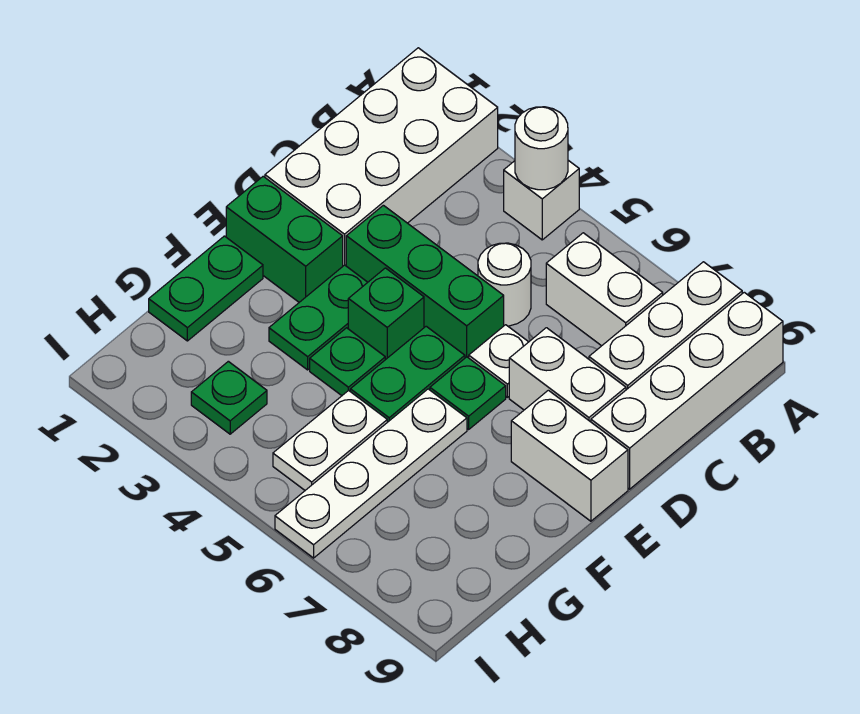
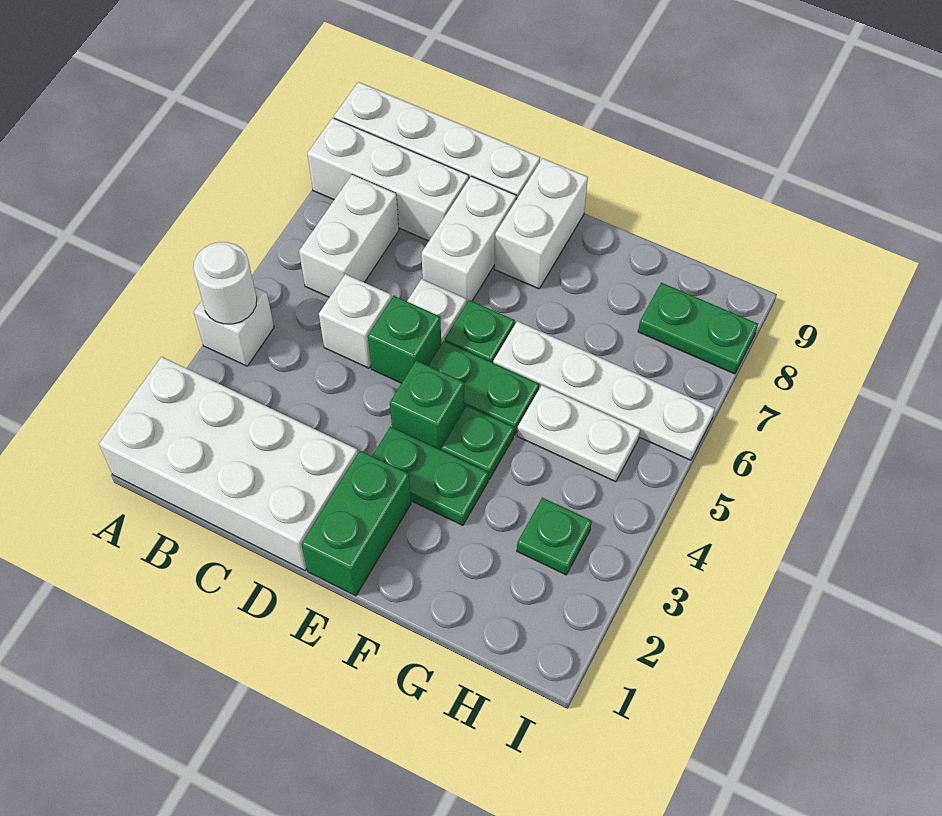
white round brick C5 level 1 -> white brick C5 level 1
green brick D3:D5 level 1 -> green brick D5 level 1
green plate F1:G1 level 1 -> green plate H8:I8 level 1

